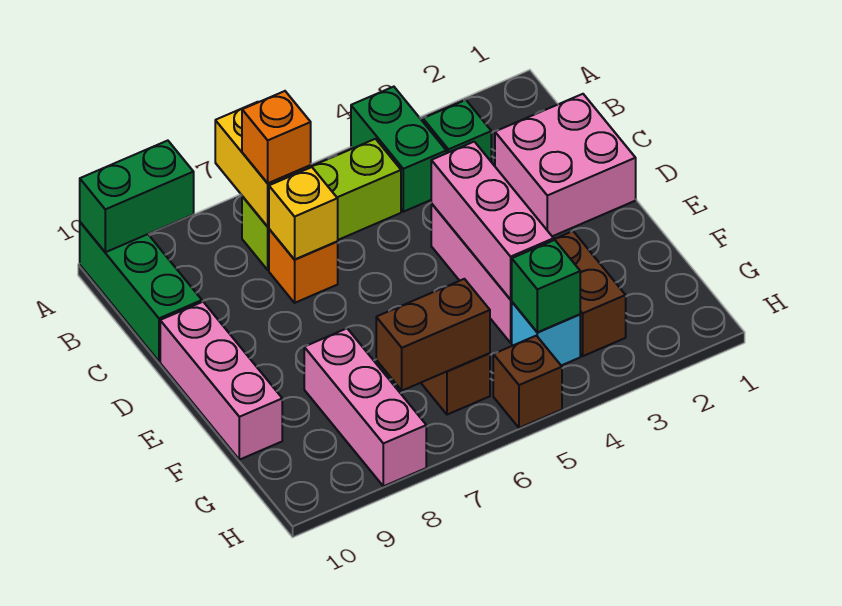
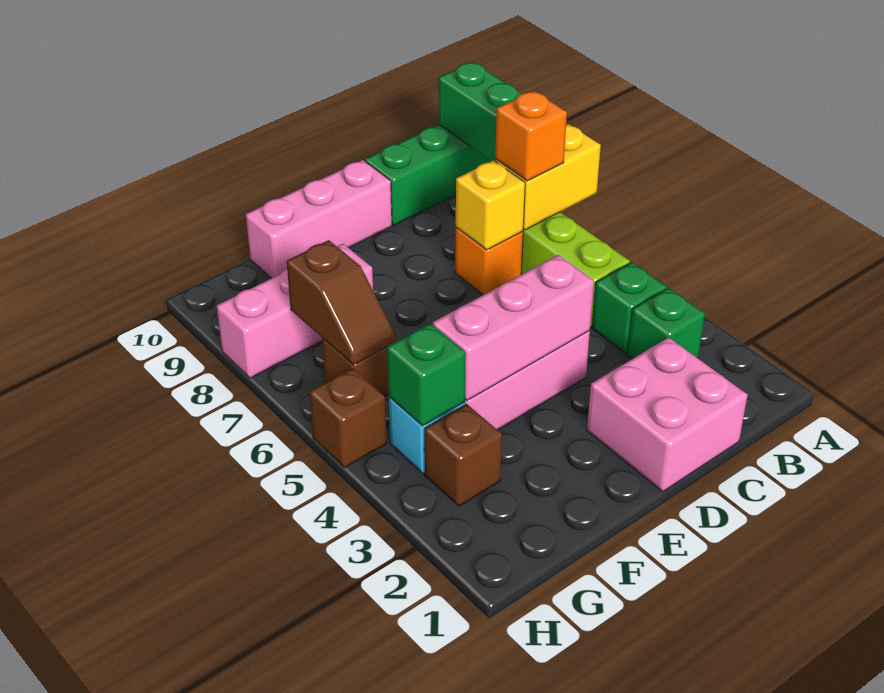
green brick A4:B4 level 1 -> green brick B4 level 1
brown brick F3:G3 level 1 -> brown brick G3 level 1
brown brick G6:G7 level 2 -> brown slope G6:G7 level 2 top 7

